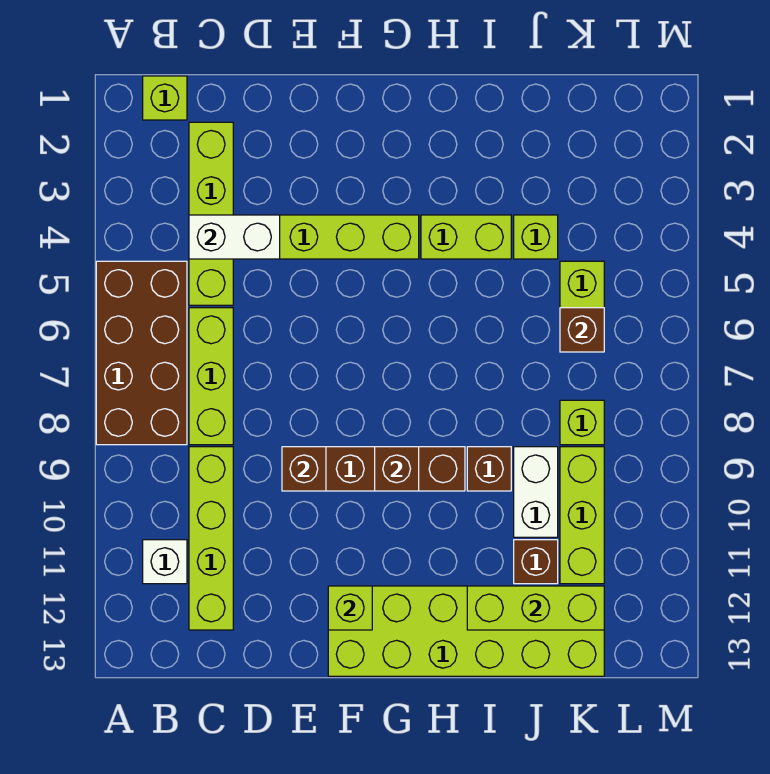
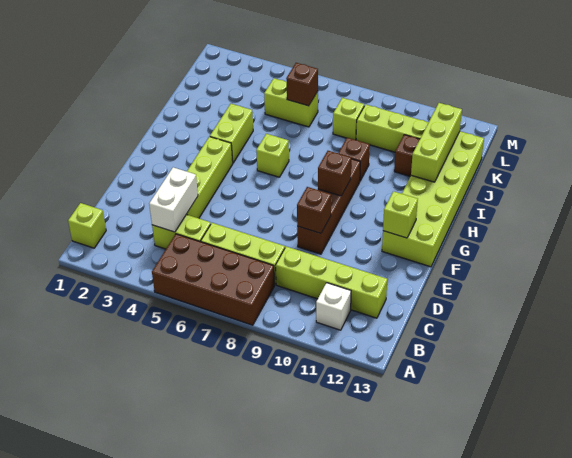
lime brick C2:C5 level 1 -> lime brick C4:C5 level 1
lime brick J4 level 1 -> lime brick H6 level 1
white brick J9:J10 level 1 -> none

